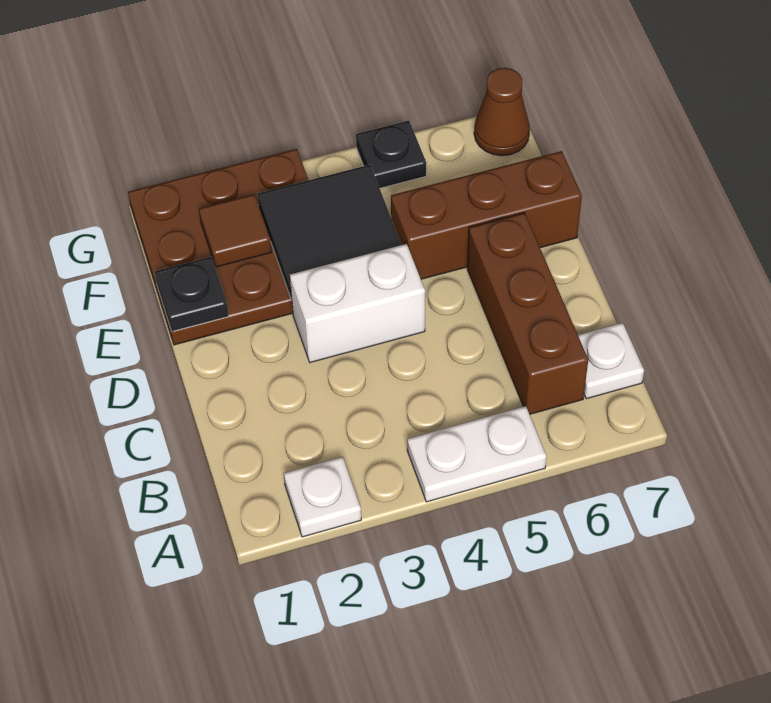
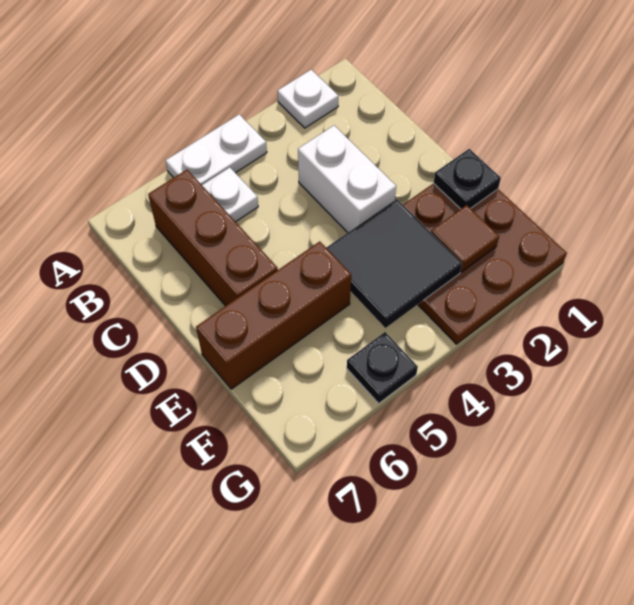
white plate B7 level 1 -> white plate B5 level 1
white brick D3:D4 level 1 -> white brick C3:D3 level 1
brown cone G7 level 1 -> none

